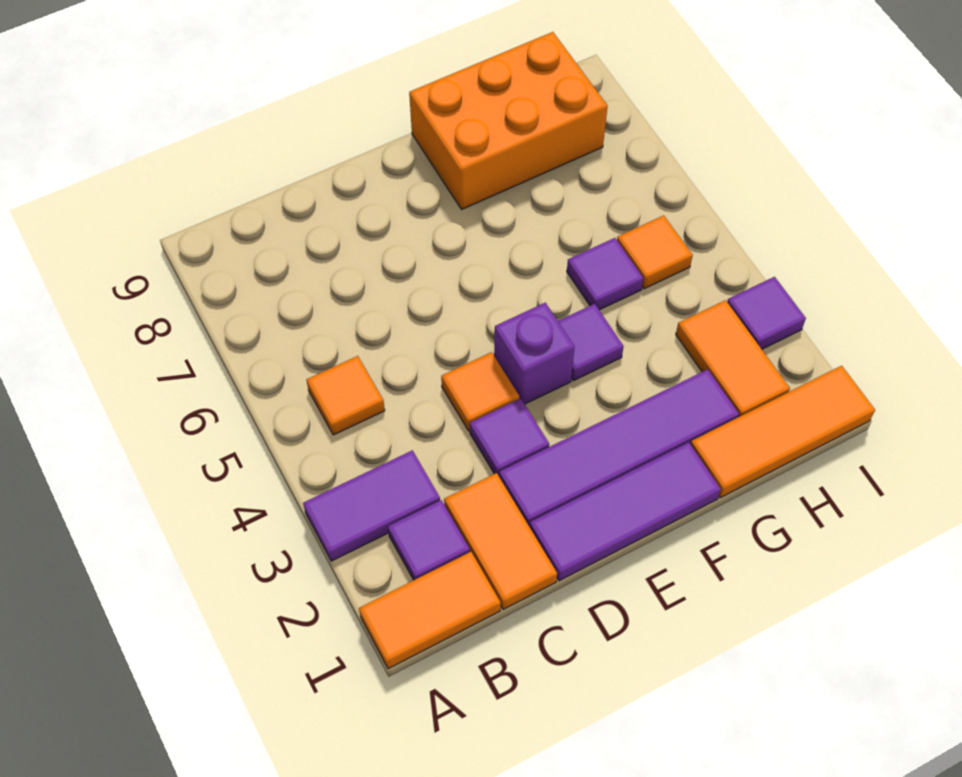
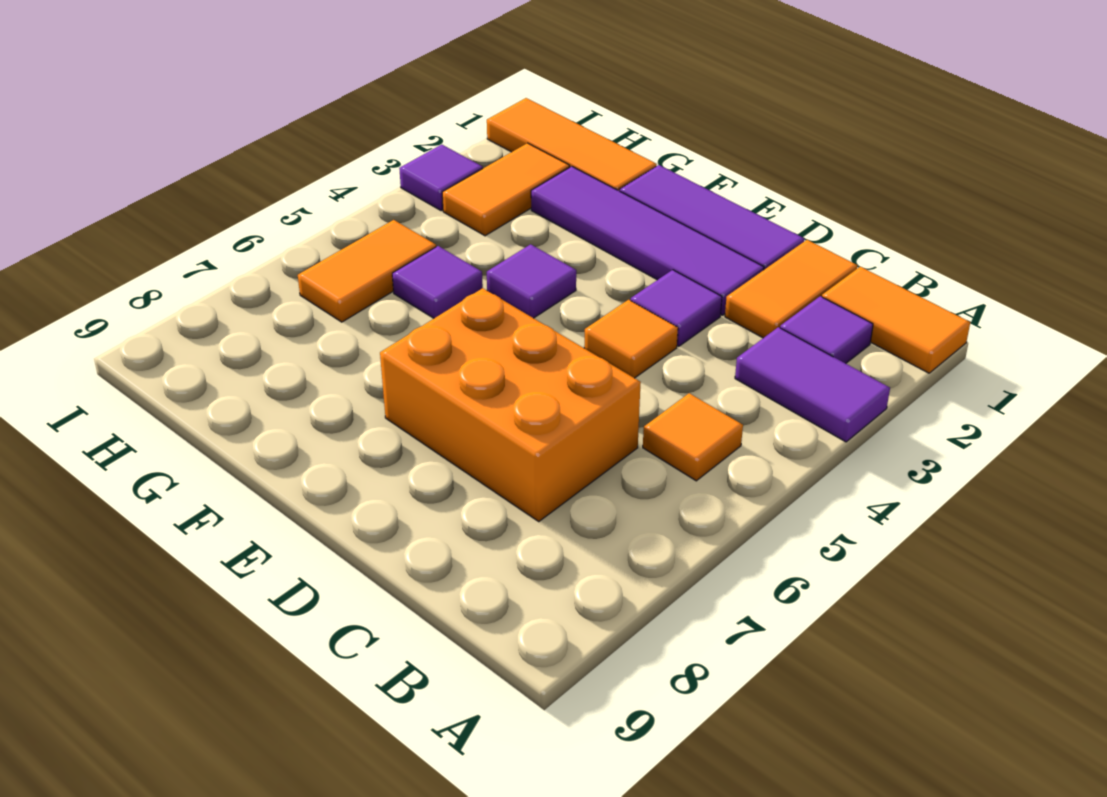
purple brick E4 level 1 -> none
orange brick F8:H9 level 1 -> orange brick C6:E7 level 1
orange tile H5 level 1 -> orange tile H5:H6 level 1

